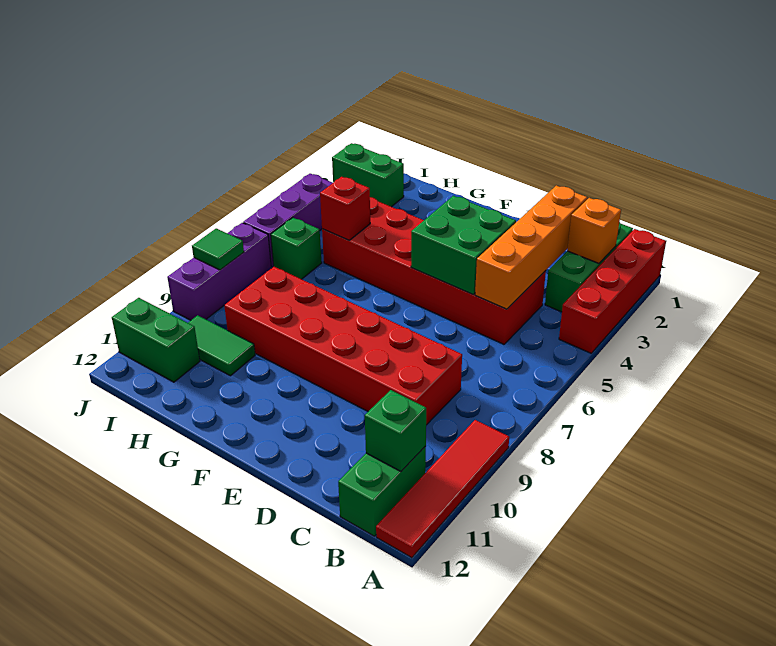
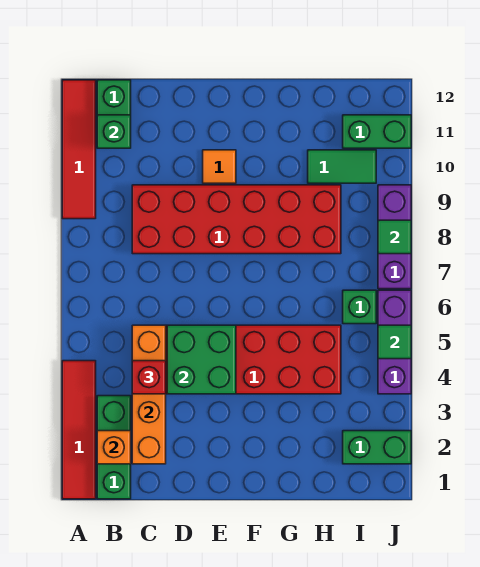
red brick A1:A4 level 1 -> red tile A1:A4 level 1
none -> orange tile E10 level 1
red brick H5 level 2 -> red brick C4 level 3
none -> green tile J5 level 2

